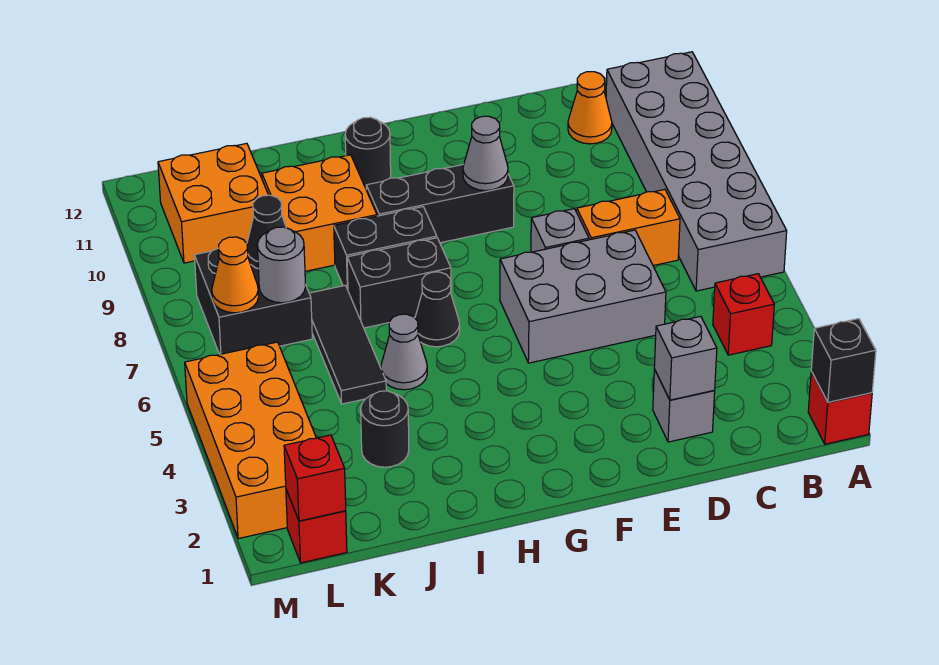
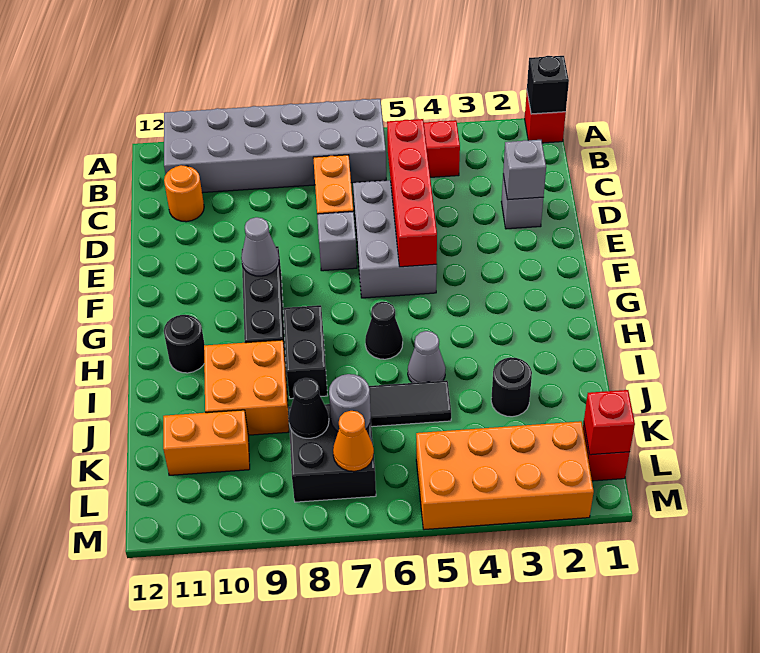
none -> red brick C5:F5 level 2
orange cone C11 level 1 -> orange round brick C11 level 1
black brick H7:I7 level 1 -> none
orange brick K10:L11 level 1 -> orange brick K10:K11 level 1

